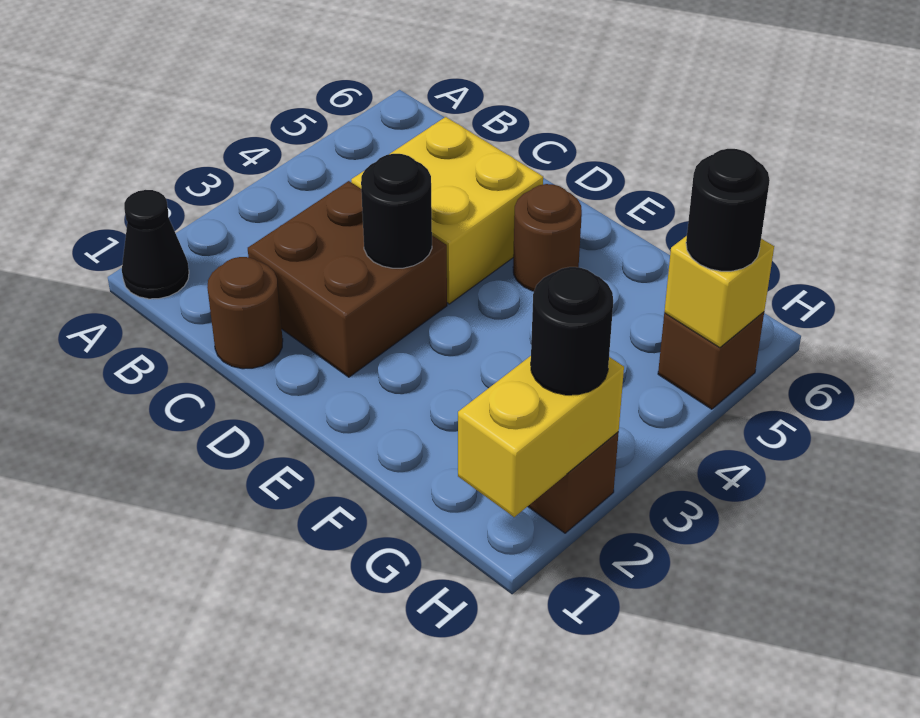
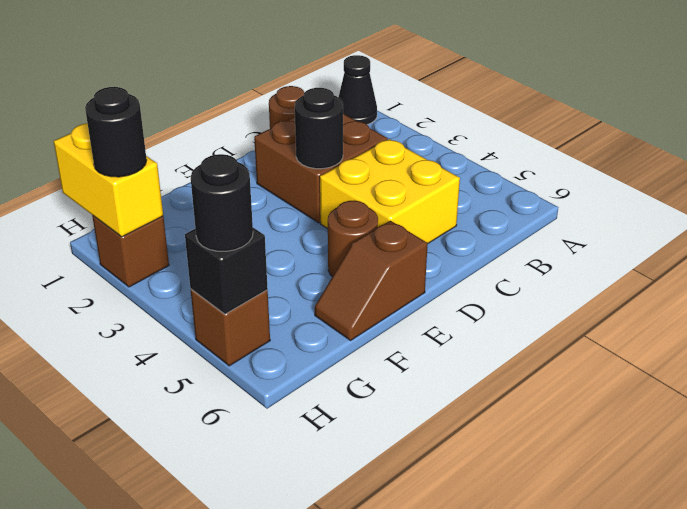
none -> brown slope E6:F6 level 1 top E
yellow brick H5 level 2 -> black brick H5 level 2

